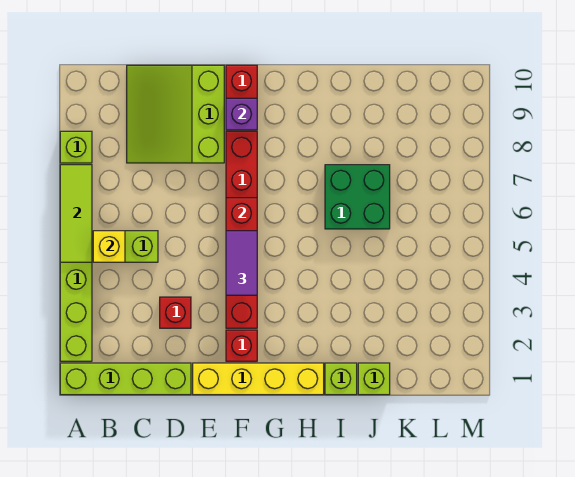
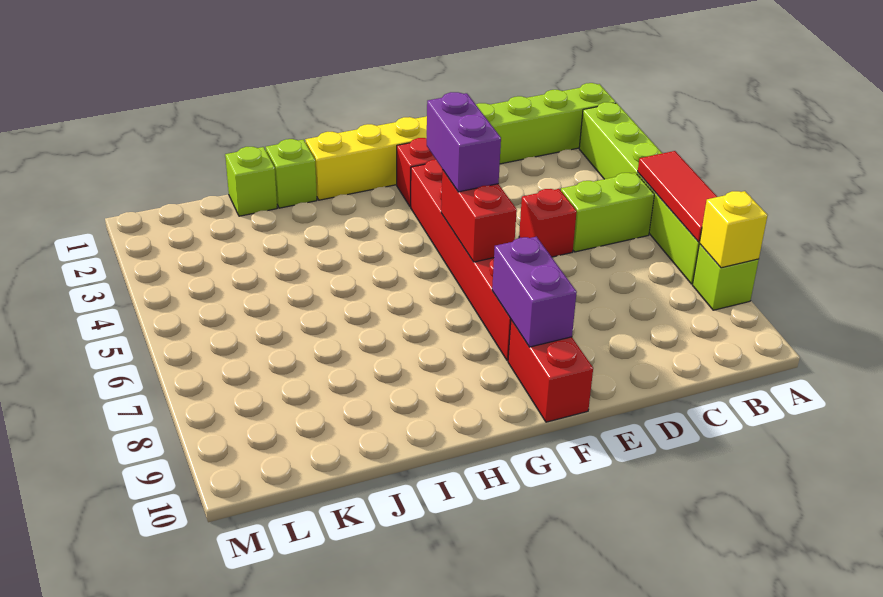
lime tile A5:A7 level 2 -> red tile A5:A7 level 2
yellow brick B5 level 2 -> yellow brick A8 level 2
lime slope C8:E10 level 1 top E -> none
red brick D3 level 1 -> red brick D5 level 1
purple tile F4:F5 level 3 -> purple brick F4:F5 level 3
purple brick F9 level 2 -> purple brick F8:F9 level 2
green brick I6:J7 level 1 -> none

